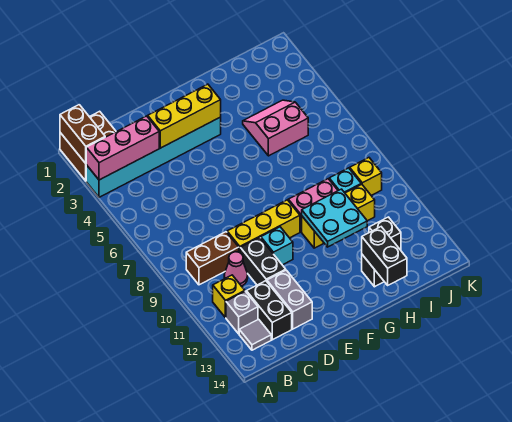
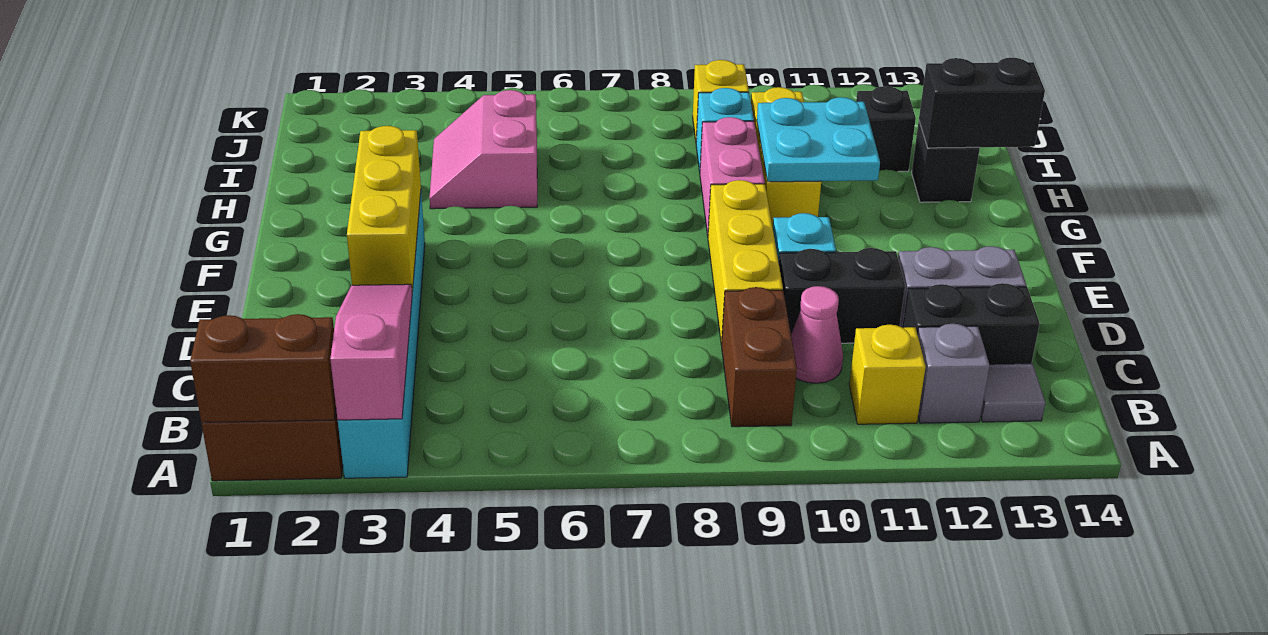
pink brick A3:C3 level 2 -> pink slope A3:C3 level 2 top A

